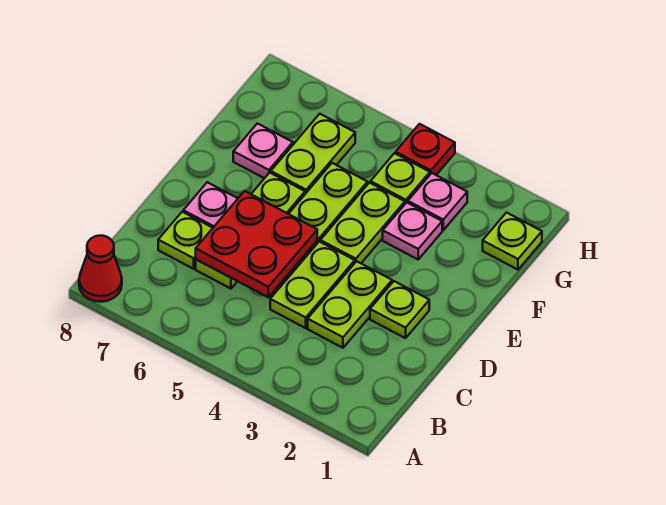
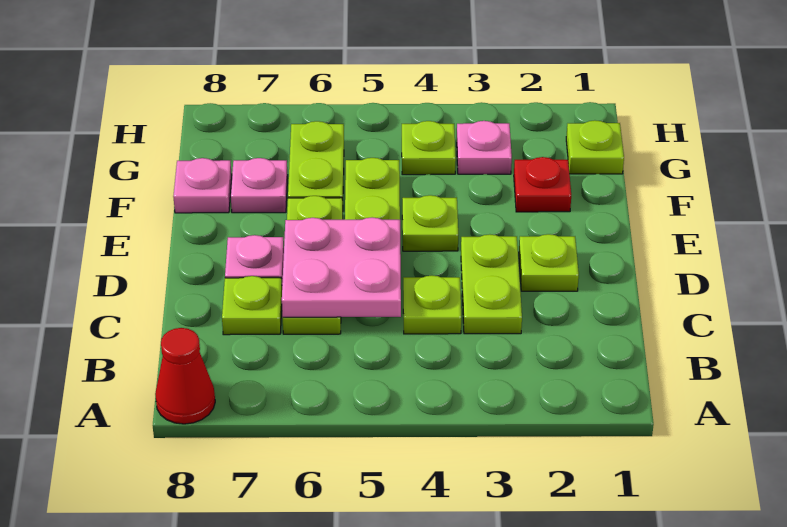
lime plate C4:D4 level 1 -> lime plate C4 level 1
red plate C5:D6 level 2 -> pink plate C5:D6 level 2
lime plate E4:F4 level 1 -> lime plate E4 level 1
pink plate F3 level 1 -> pink plate F8 level 1
red plate H4 level 1 -> red plate F2 level 1

